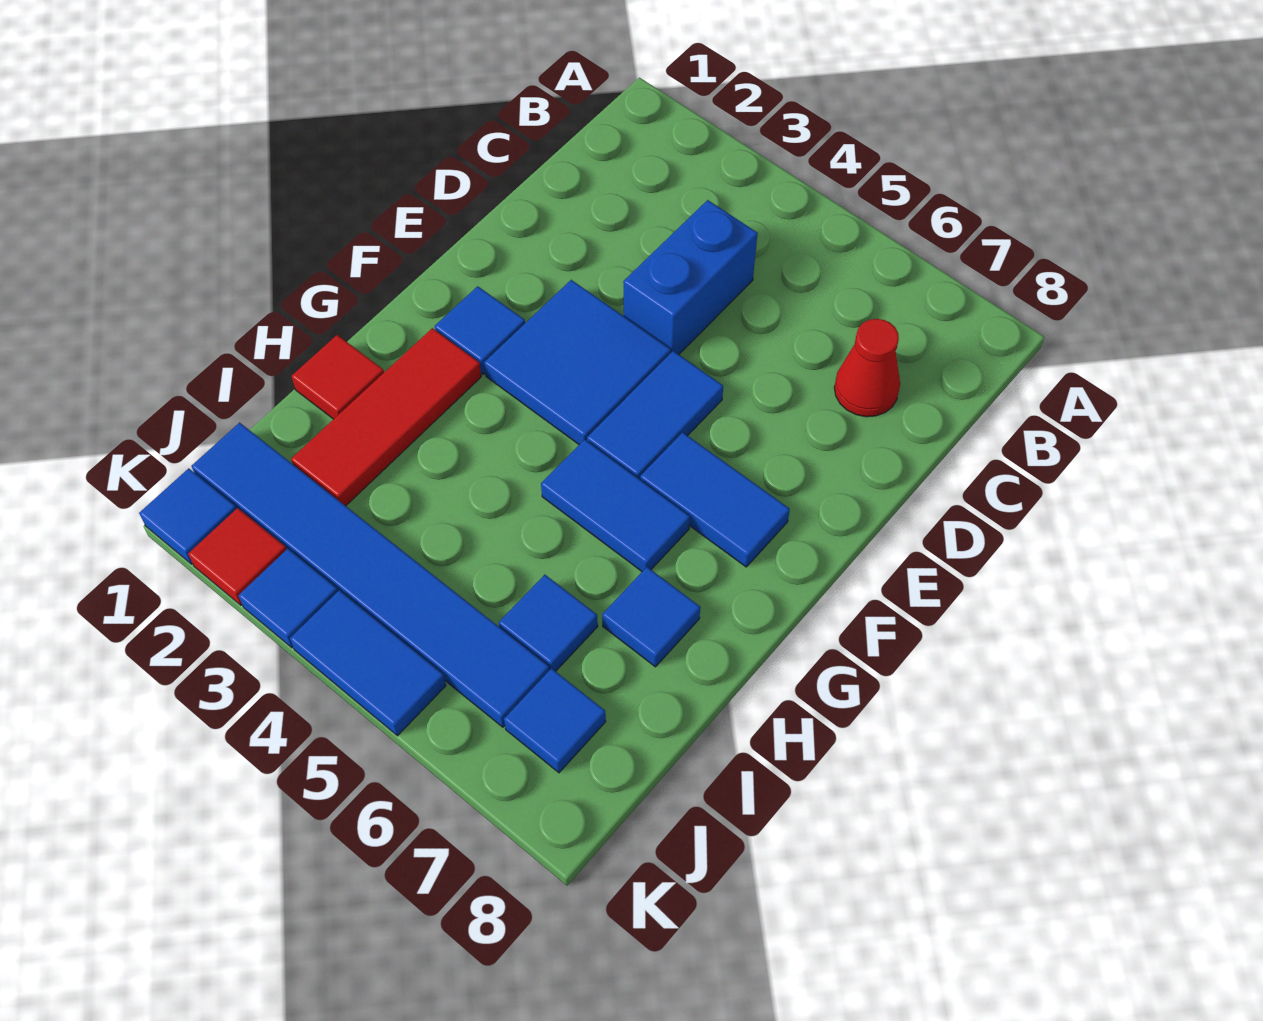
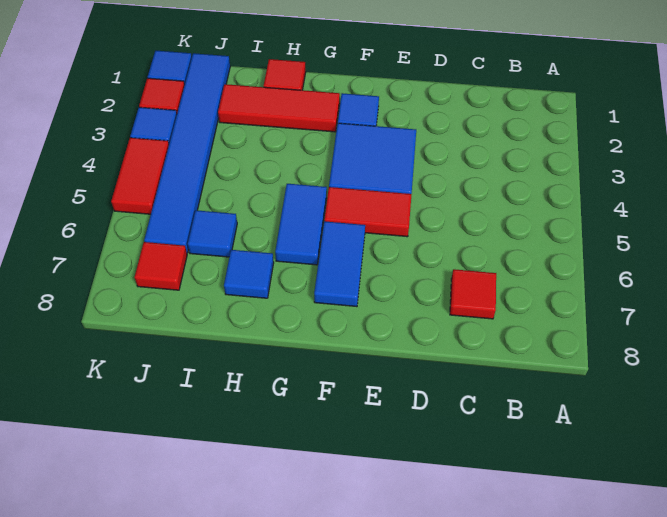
blue brick C4:D4 level 1 -> none
red cone C7 level 1 -> red tile C7 level 1
blue tile E5:F5 level 1 -> red tile E5:F5 level 1
blue tile J7 level 1 -> red tile J7 level 1
blue tile K4:K5 level 1 -> red tile K4:K5 level 1

